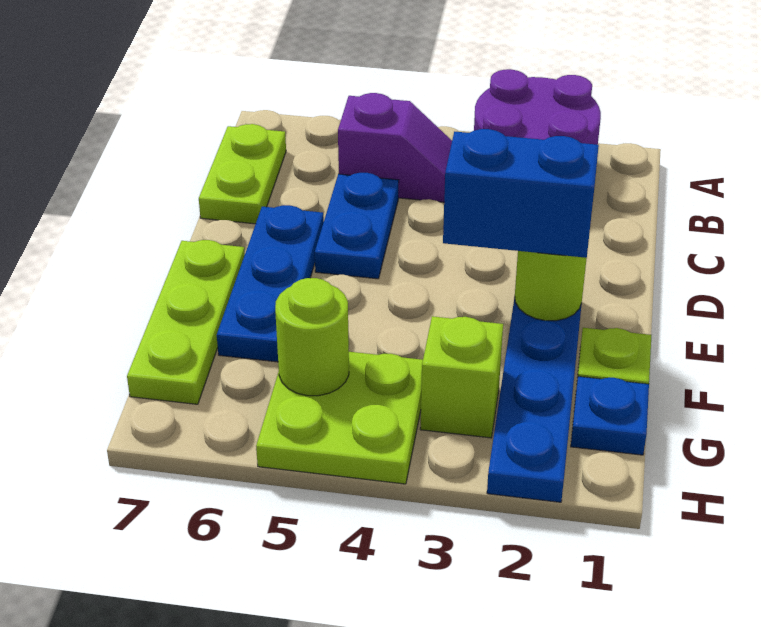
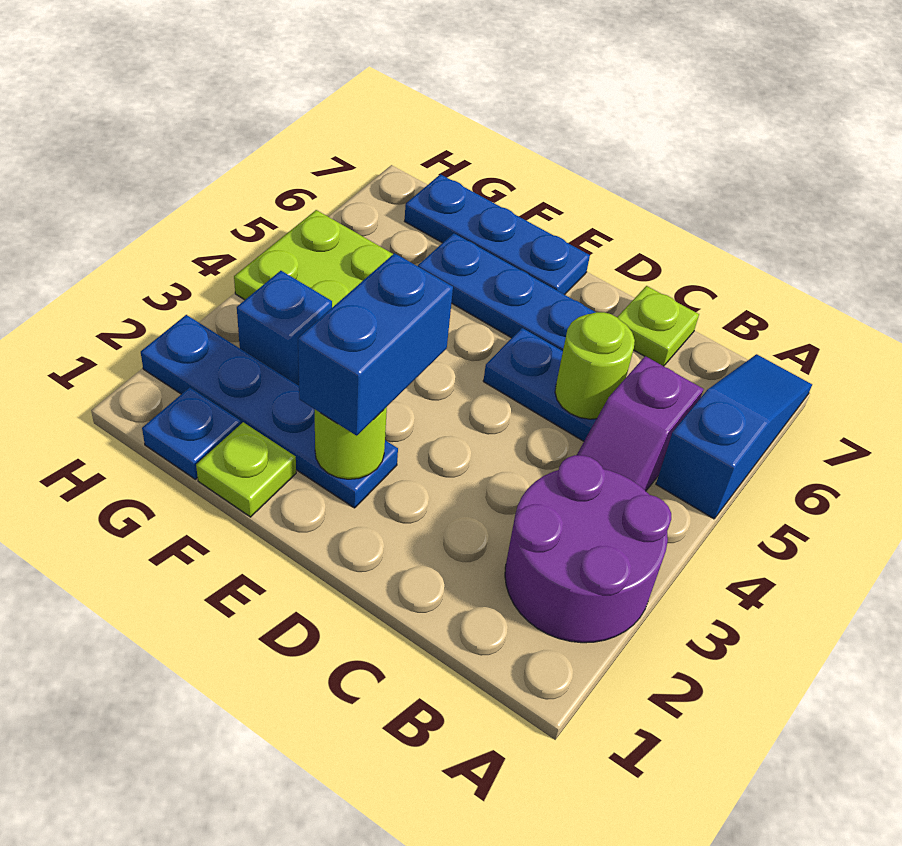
none -> blue slope A5:A7 level 1 top 5
lime plate B7:C7 level 1 -> lime plate C7 level 1
lime plate E7:G7 level 1 -> blue plate E7:G7 level 1
lime brick G3 level 1 -> blue brick G3 level 1
lime round brick G5 level 2 -> lime round brick C5 level 2

